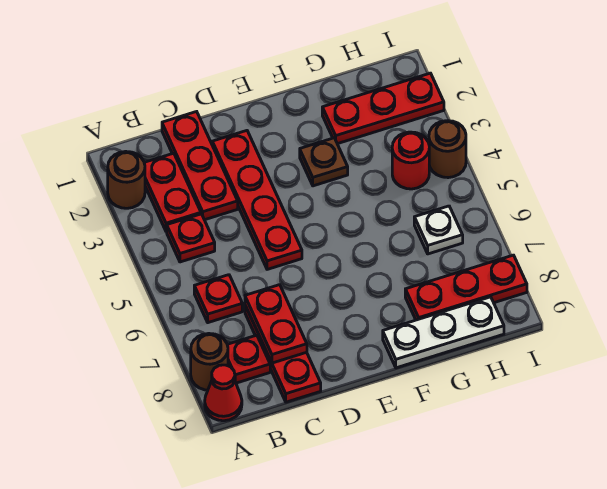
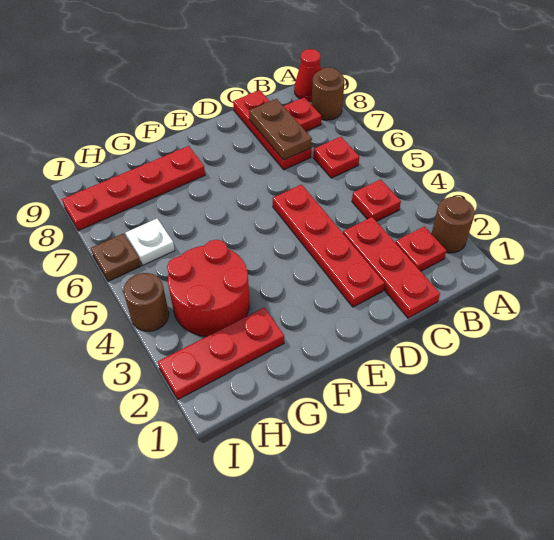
red plate B2:B3 level 1 -> red plate B2 level 1
red plate C7:C8 level 2 -> brown plate C7:C8 level 2
brown plate F3 level 1 -> brown plate I6 level 1
white plate F9:H9 level 1 -> none
red plate G8:I8 level 1 -> red plate F8:I8 level 1
red round brick H4 level 1 -> red round brick G3:H4 level 1

